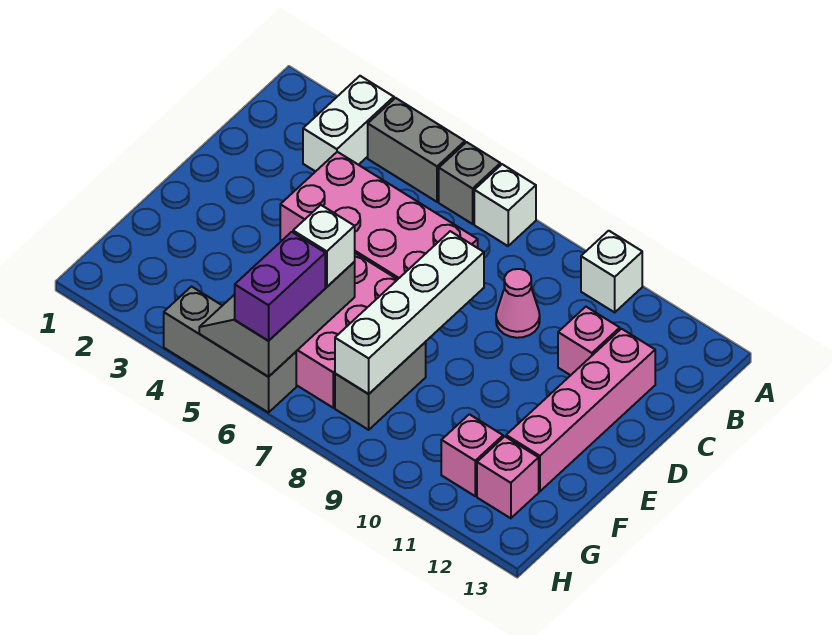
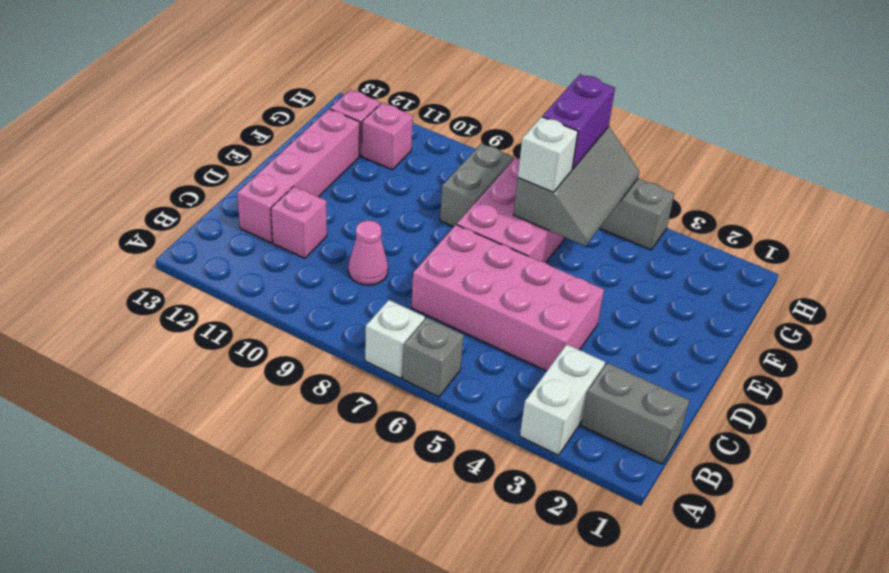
grey brick A4:A5 level 1 -> grey brick B1:B2 level 1
white brick A10 level 1 -> none
white brick D8:G8 level 2 -> none

